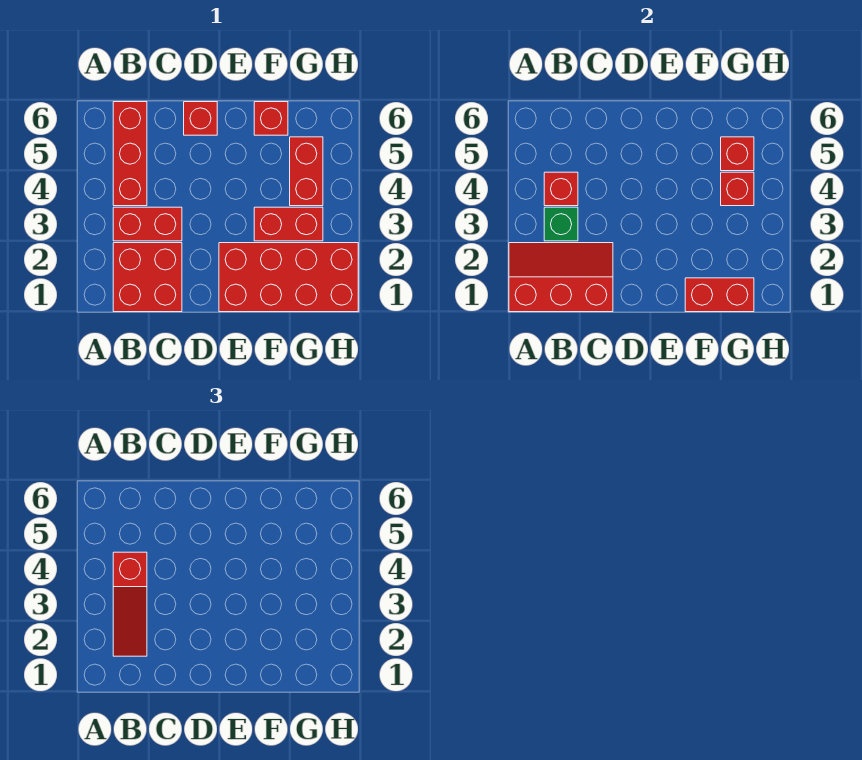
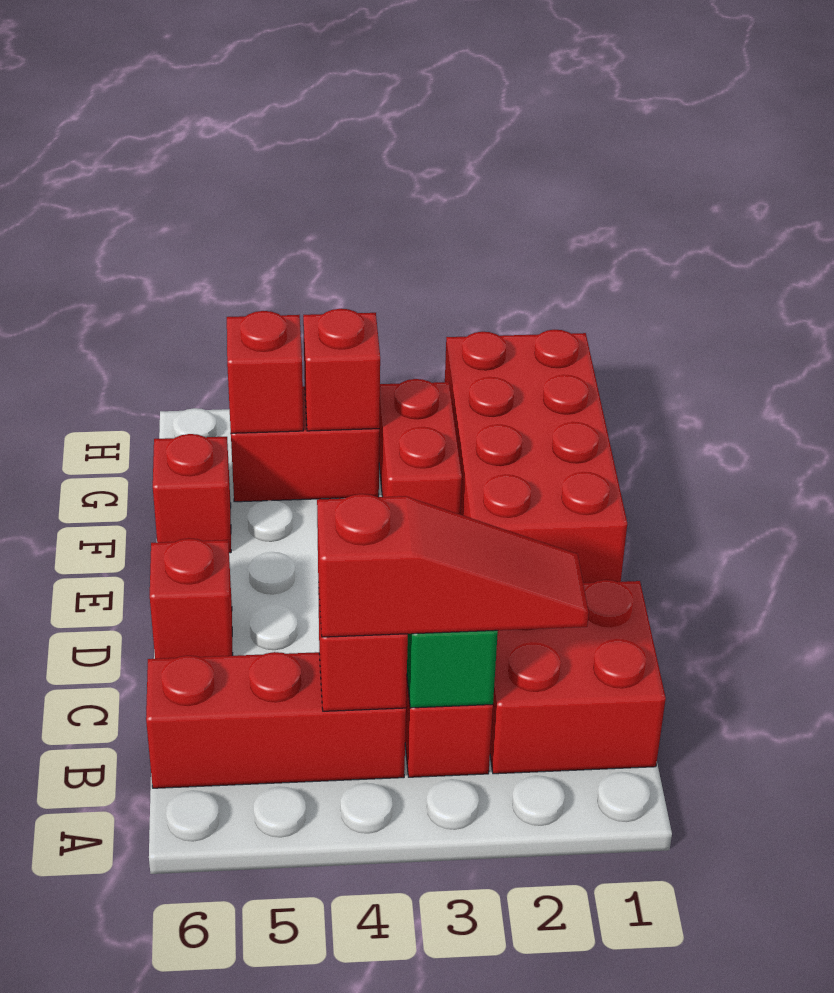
red slope A1:C2 level 2 top 1 -> none
red brick F1:G1 level 2 -> none

